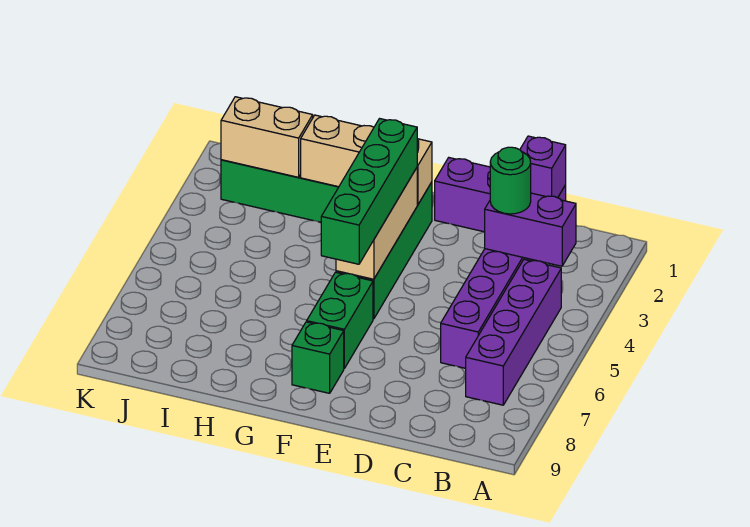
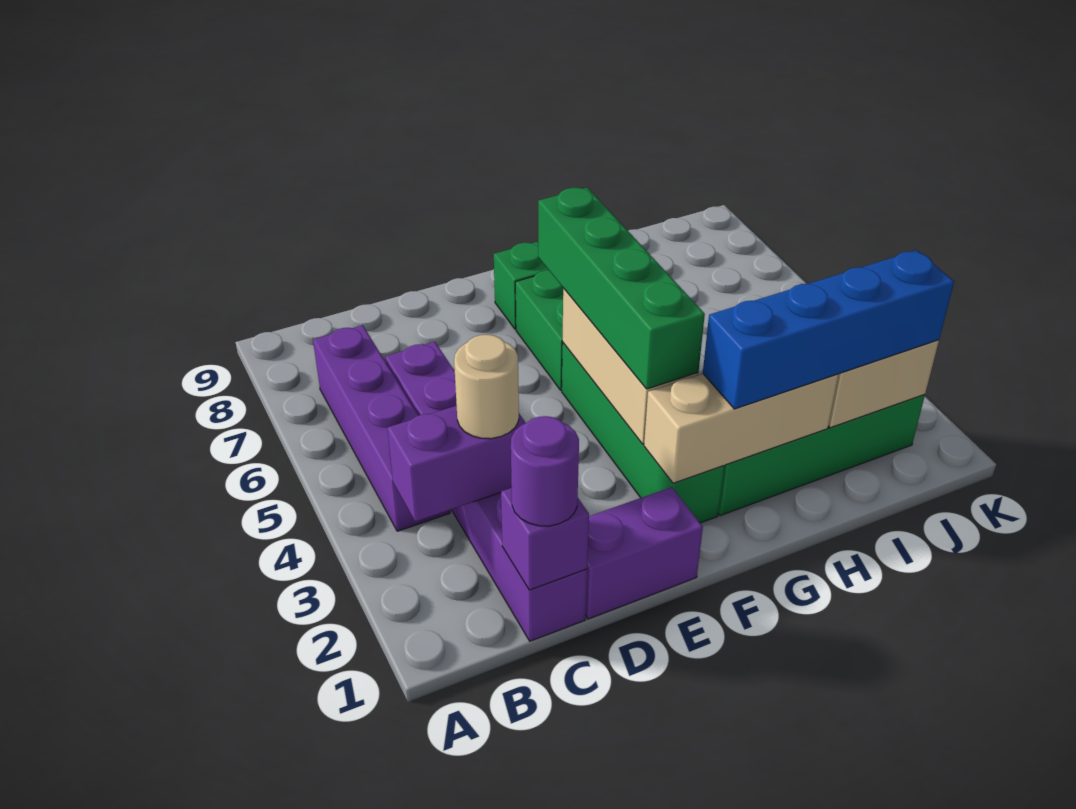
none -> purple round brick C1 level 3
green round brick C3 level 3 -> tan round brick C3 level 3
none -> blue brick G2:J2 level 3

